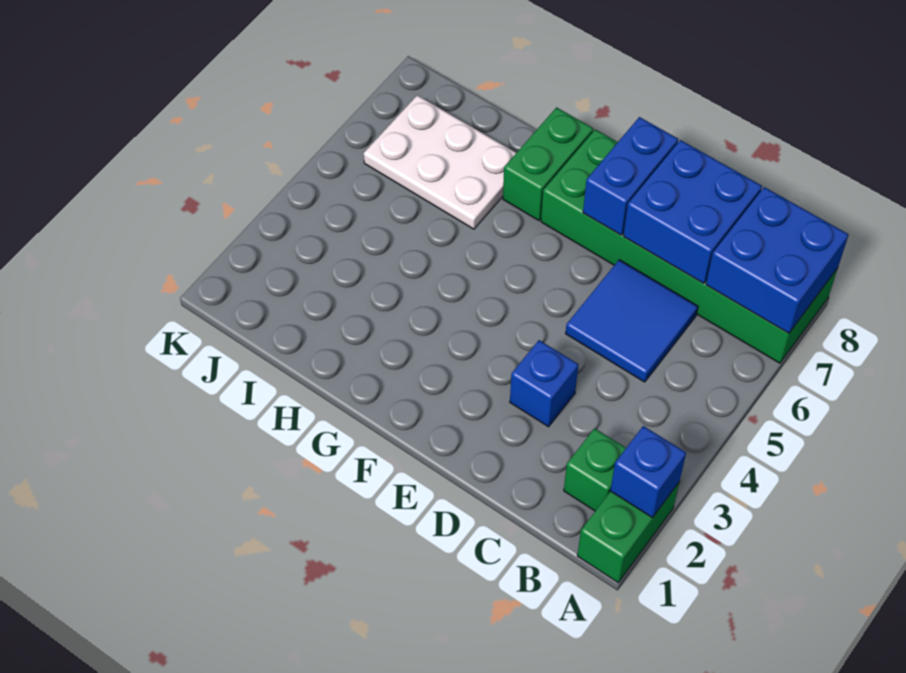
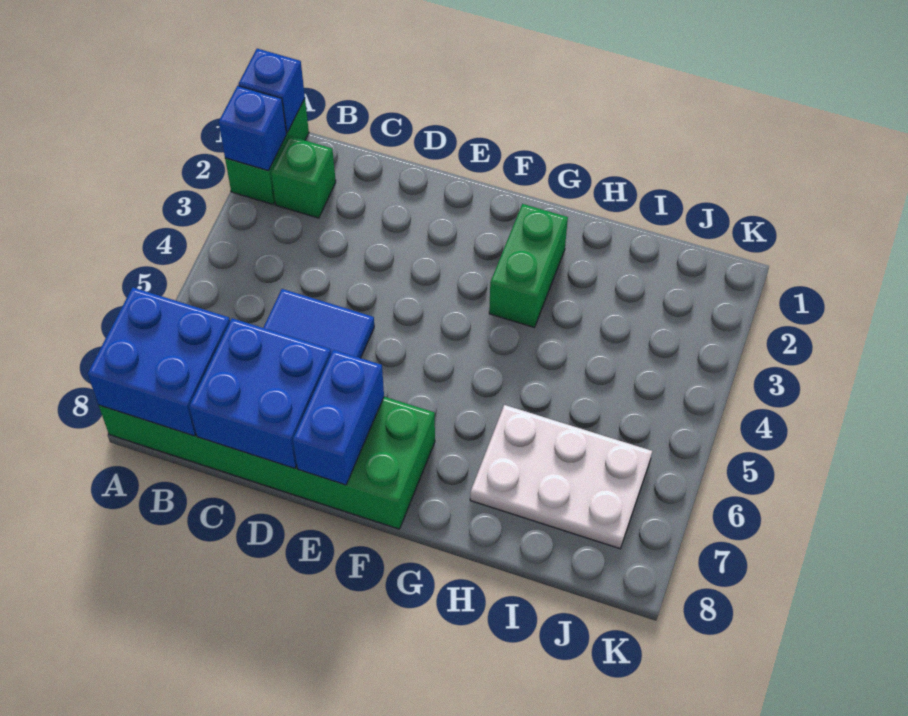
blue brick D3 level 1 -> blue brick A1 level 2
green brick G7:G8 level 1 -> green brick G2:G3 level 1

